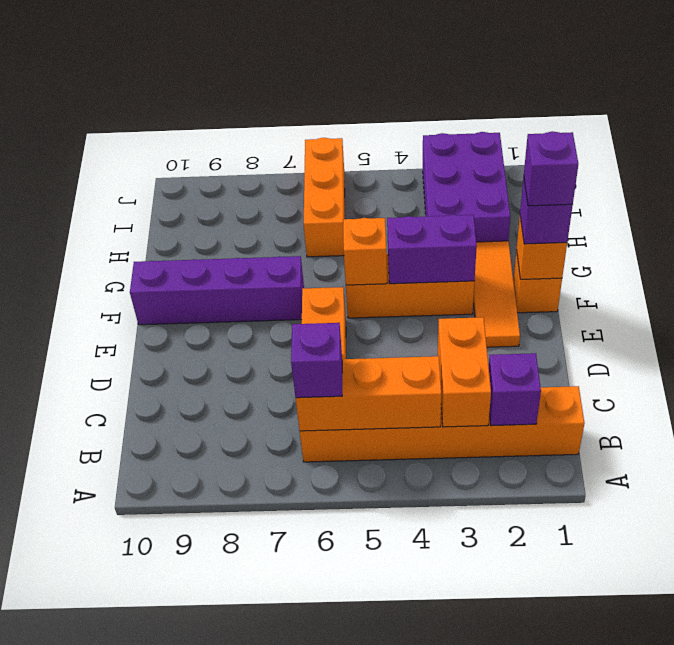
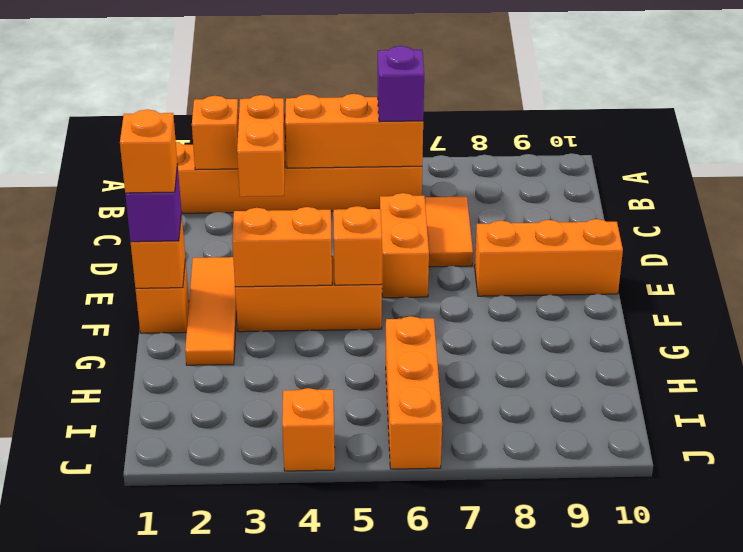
purple brick B2 level 2 -> orange brick B2 level 2
none -> orange tile C7:D7 level 1
none -> orange brick E8:E10 level 1
purple brick F1 level 4 -> orange brick F1 level 4
purple brick F3:F4 level 2 -> orange brick F3:F4 level 2
purple brick F7:F10 level 1 -> none
purple brick H2:J3 level 1 -> none
none -> orange brick J4 level 1

